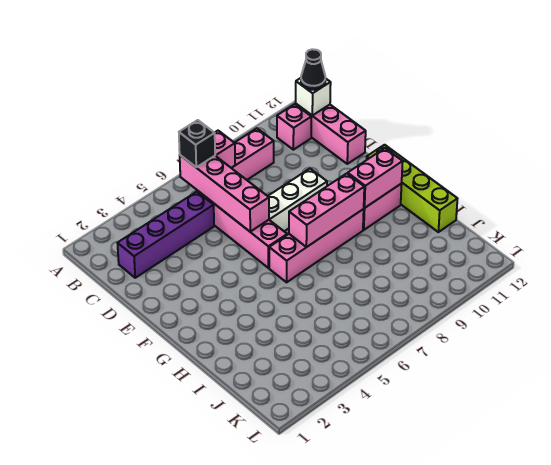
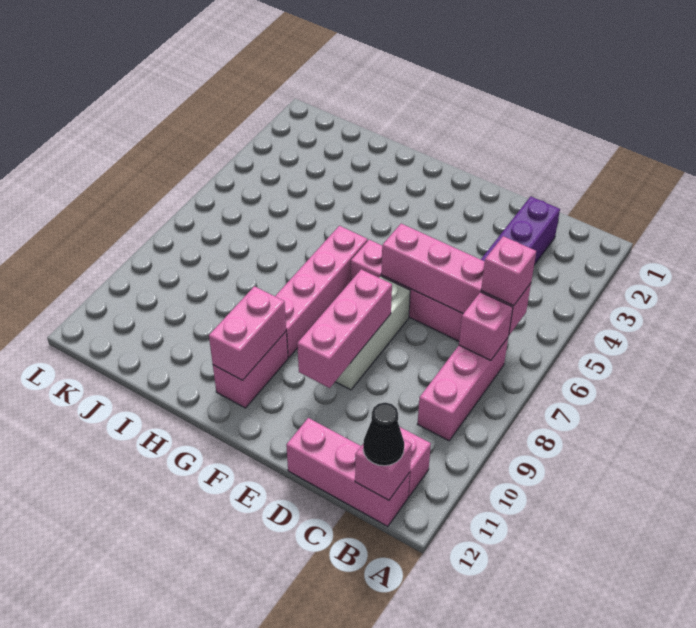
black brick B6 level 3 -> pink brick B6 level 3
white brick B12 level 2 -> pink brick B12 level 2
lime brick F12:I12 level 1 -> none
pink brick G7:G9 level 2 -> pink brick E8:E10 level 2

